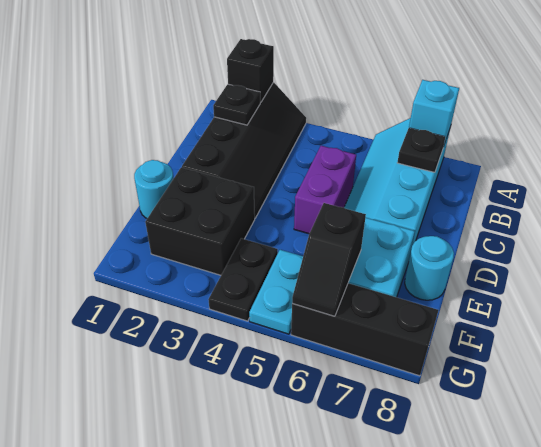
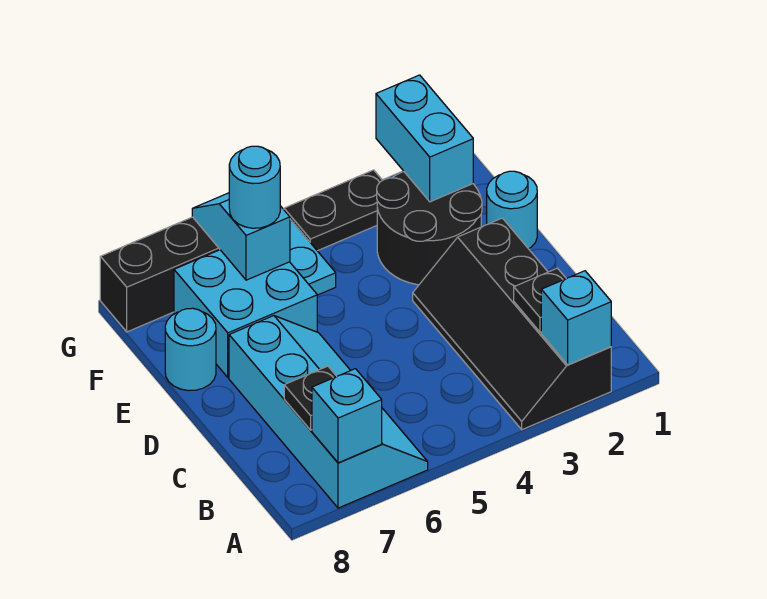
black brick A2 level 2 -> cyan brick A2 level 2
purple brick C5:D5 level 1 -> none
black brick E2:F3 level 1 -> black round brick E2:F3 level 1
none -> cyan brick F2:G2 level 2
black plate F4:G4 level 1 -> black plate G3:G4 level 1
black slope F6:G6 level 2 top F -> cyan slope F6:G6 level 2 top F
none -> cyan round brick F6 level 3

